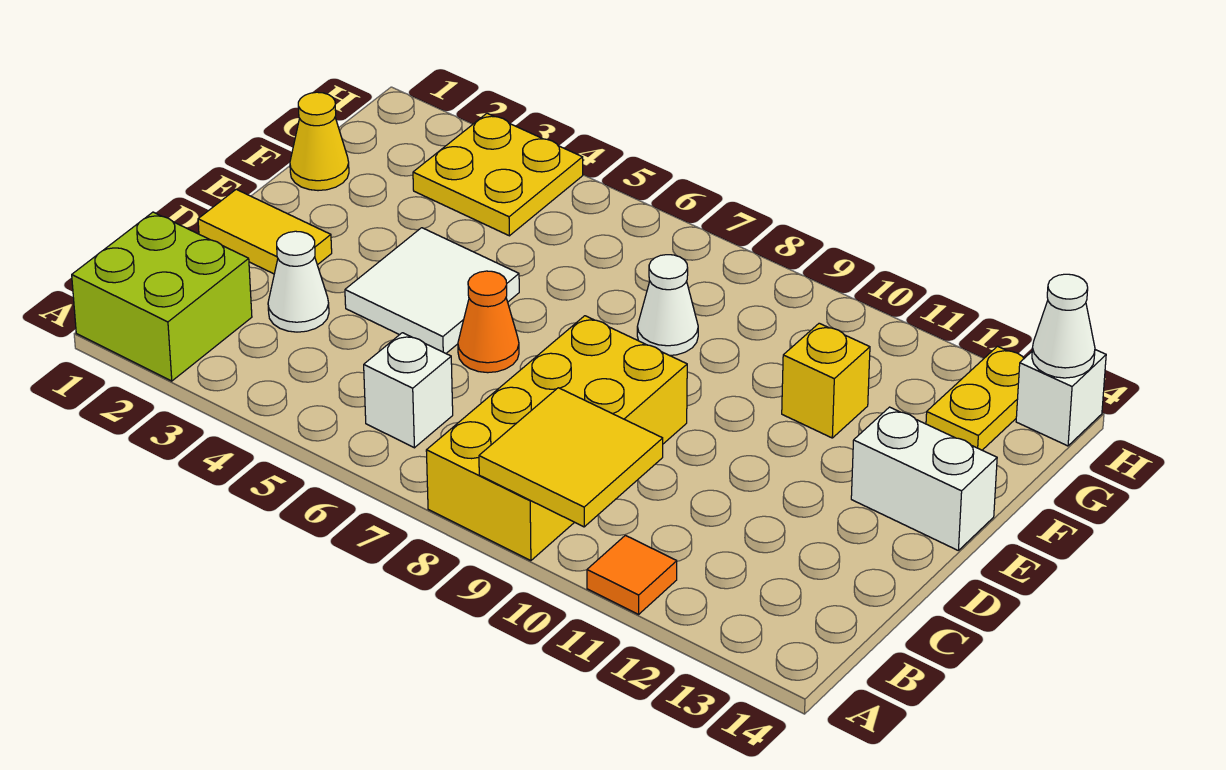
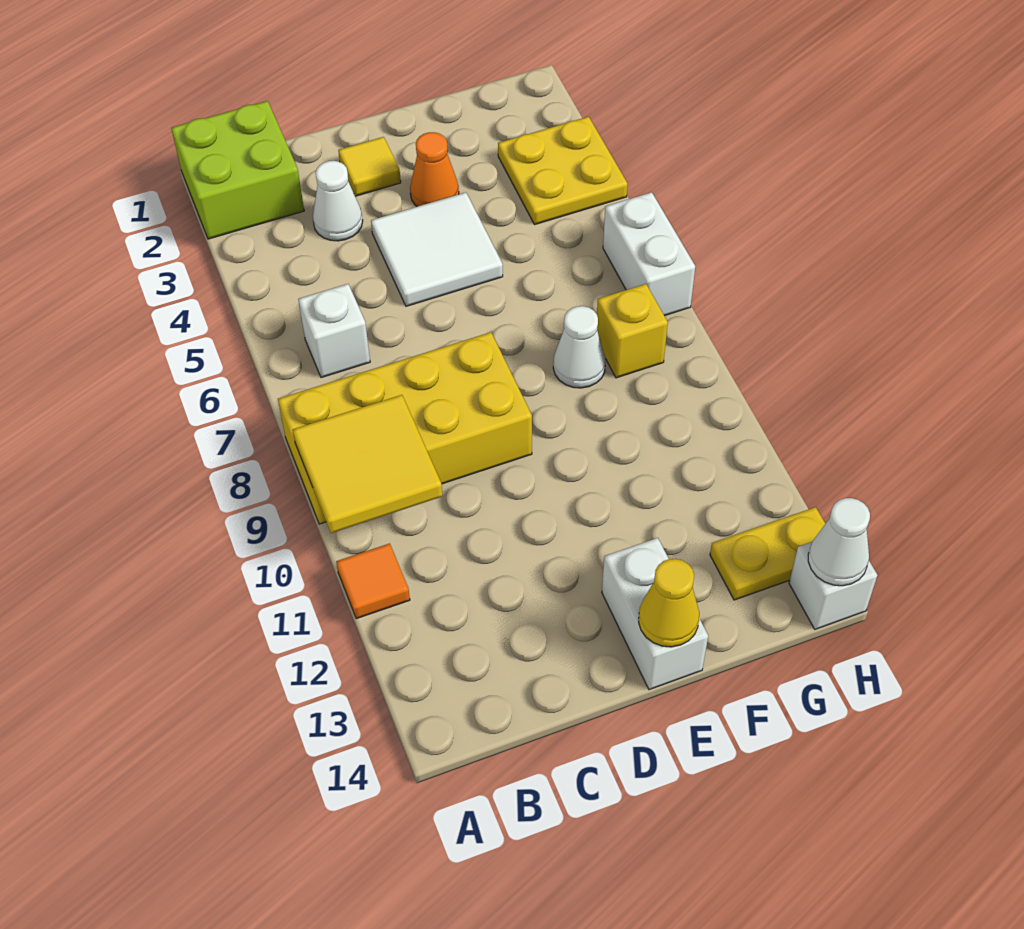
yellow tile D1:D2 level 1 -> yellow tile D2 level 1
orange cone D6 level 1 -> orange cone E3 level 1
yellow cone F1 level 1 -> yellow cone E14 level 2
yellow brick F11 level 1 -> yellow brick G8 level 1
none -> white brick H6:H7 level 1

